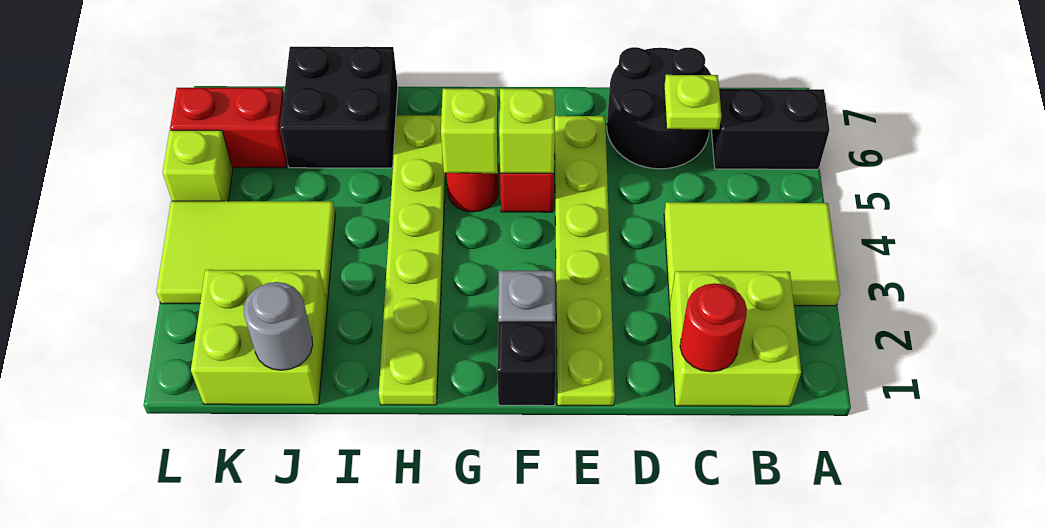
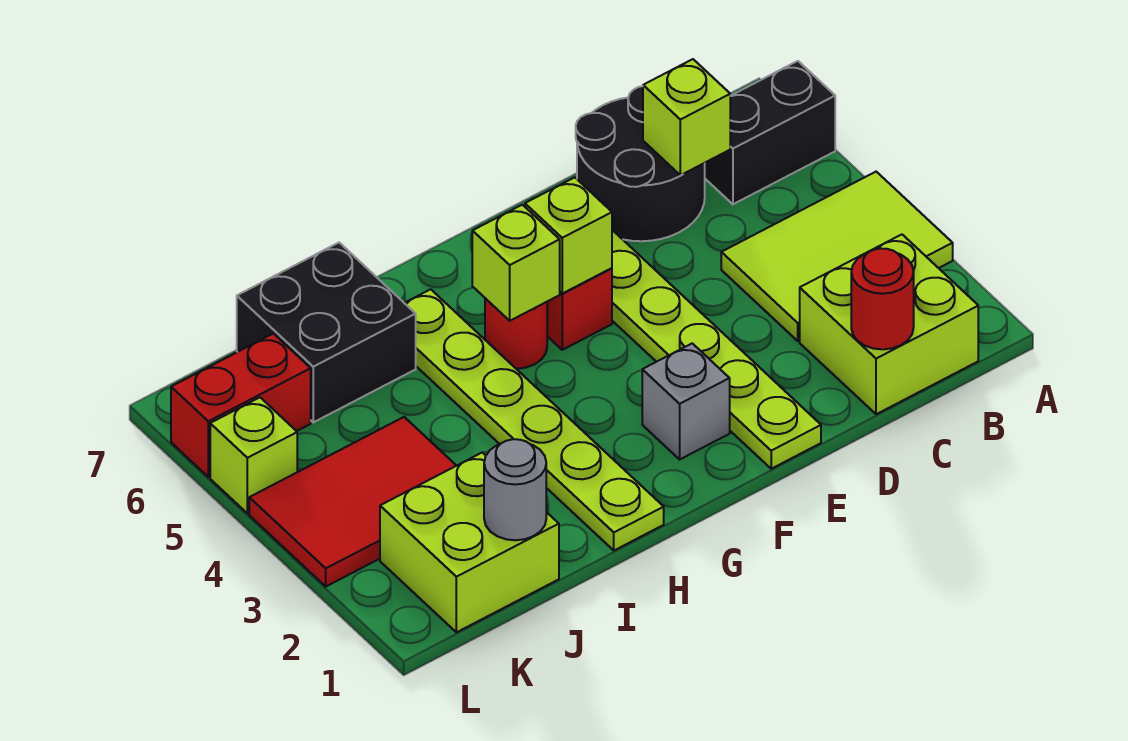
lime plate C6 level 2 -> lime brick C6 level 2
black brick F1 level 1 -> none
lime tile J3:L4 level 1 -> red tile J3:L4 level 1

